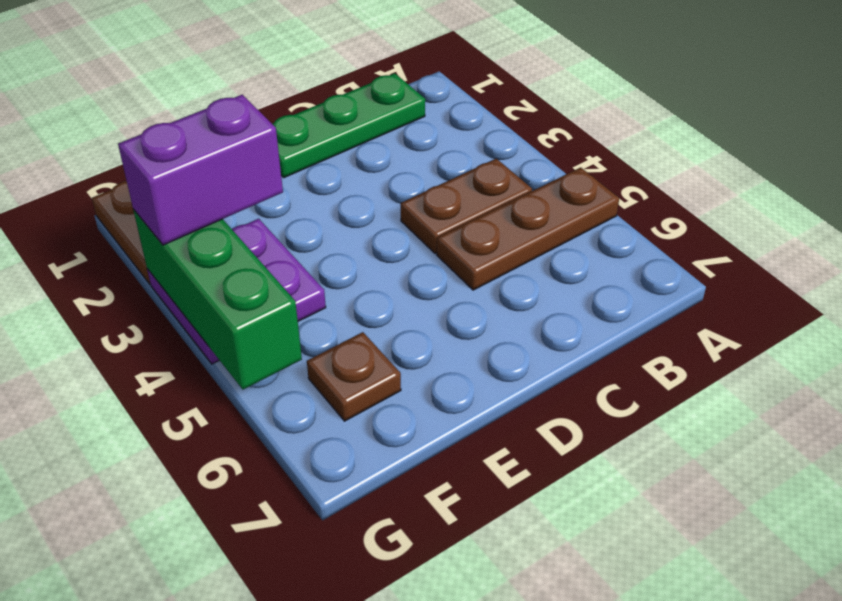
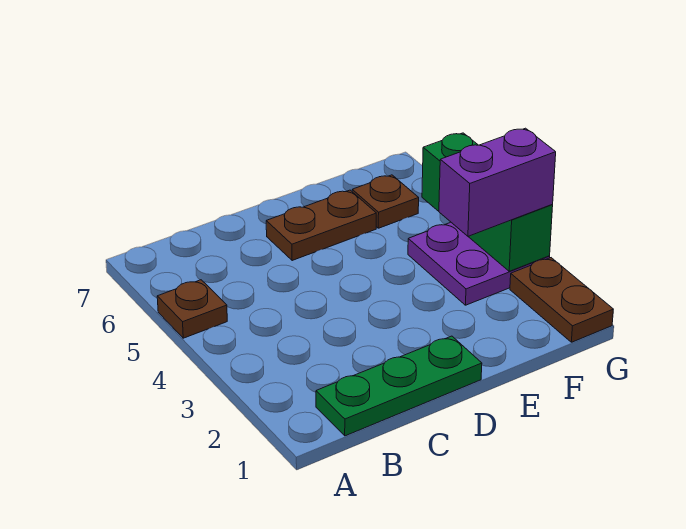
brown plate A5:C5 level 1 -> brown plate A5 level 1
brown plate B4:C4 level 1 -> brown plate D6:E6 level 1

